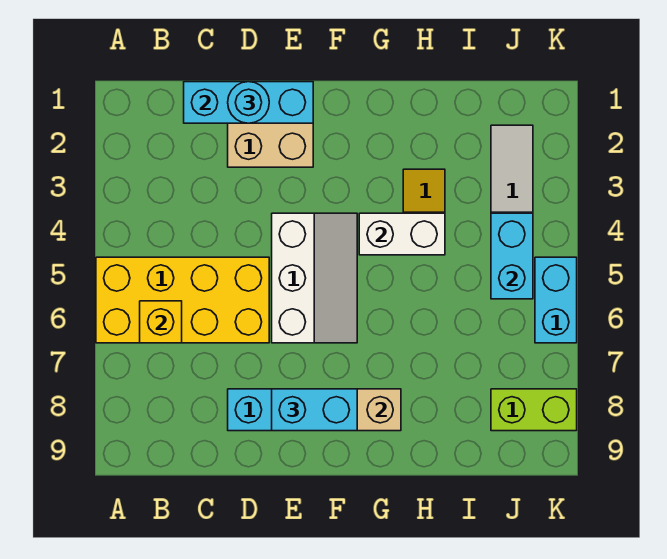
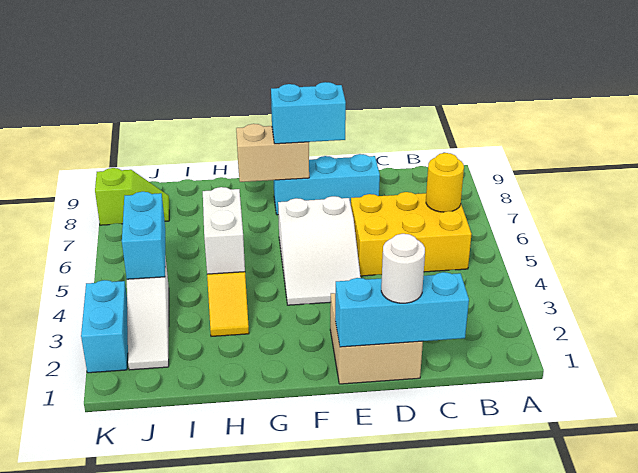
yellow brick A5:D6 level 1 -> yellow brick B5:D6 level 1
yellow brick B6 level 2 -> yellow round brick B6 level 2
cyan round brick D1 level 3 -> white round brick D1 level 3
white slope E4:F6 level 1 top E -> white slope E4:F6 level 1 top 6
white brick G4:H4 level 2 -> white brick H4:H5 level 2
lime brick J8:K8 level 1 -> lime slope J8:K8 level 1 top K
cyan brick K5:K6 level 1 -> cyan brick K2:K3 level 1

